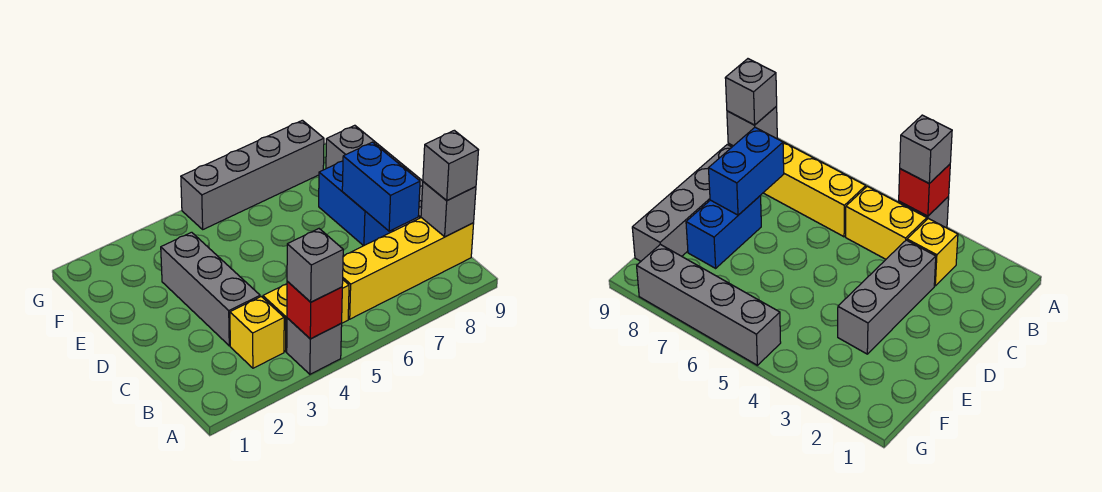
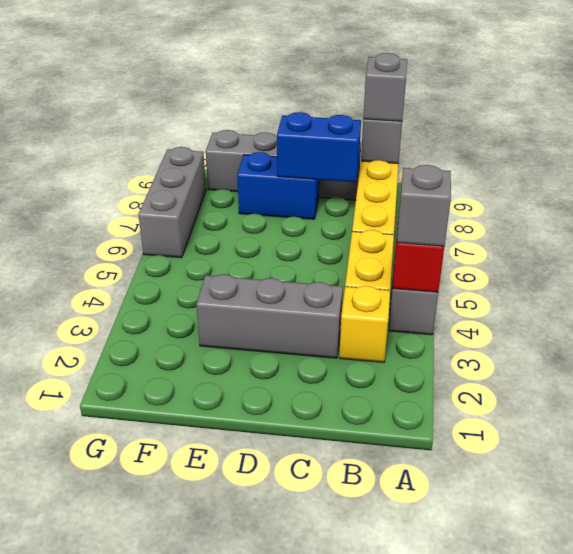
grey brick G5:G8 level 1 -> grey brick G6:G8 level 1

